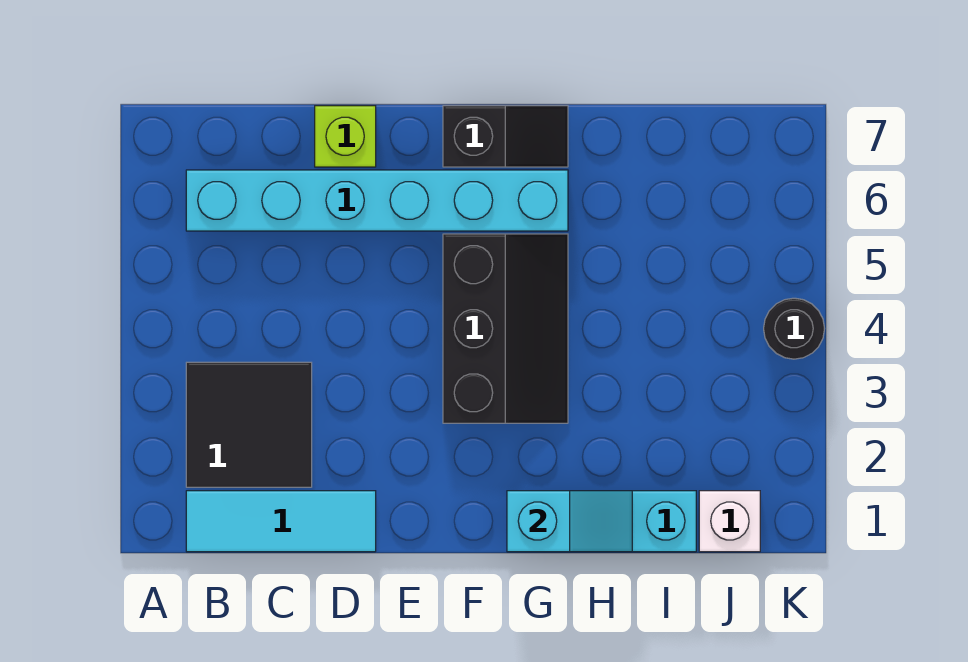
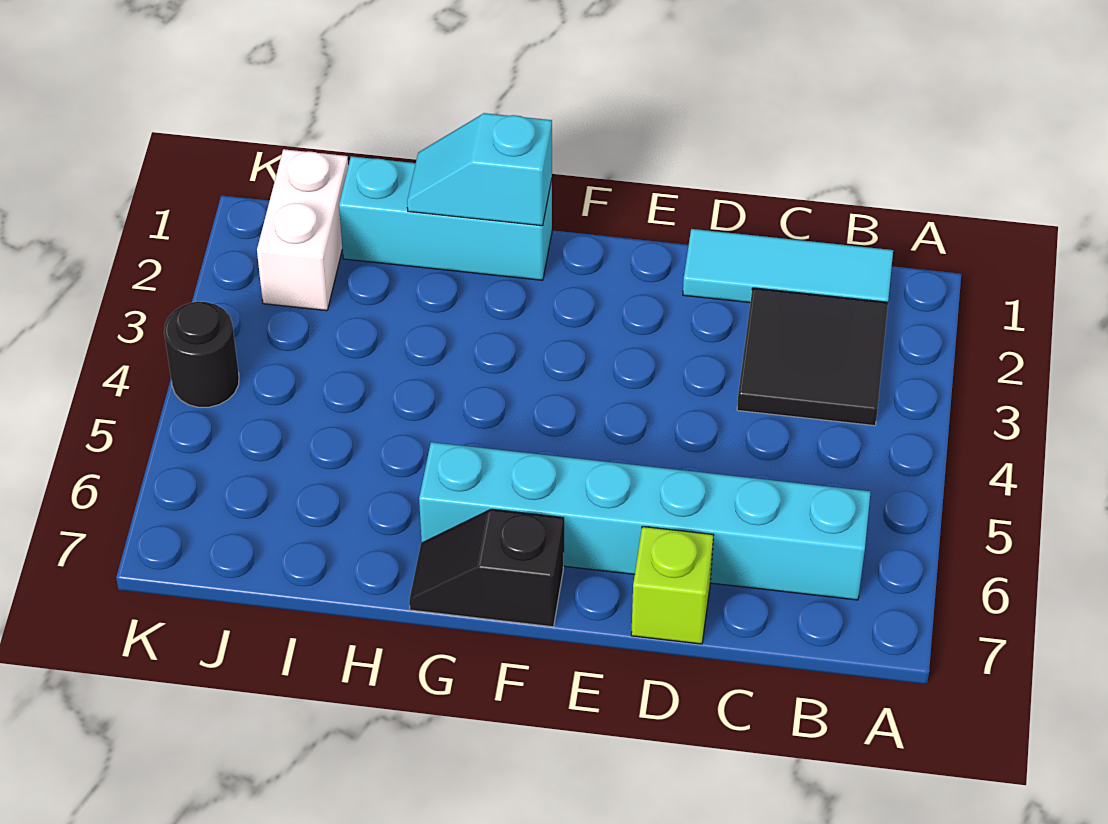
black slope F3:G5 level 1 top F -> none
white brick J1 level 1 -> white brick J1:J2 level 1

